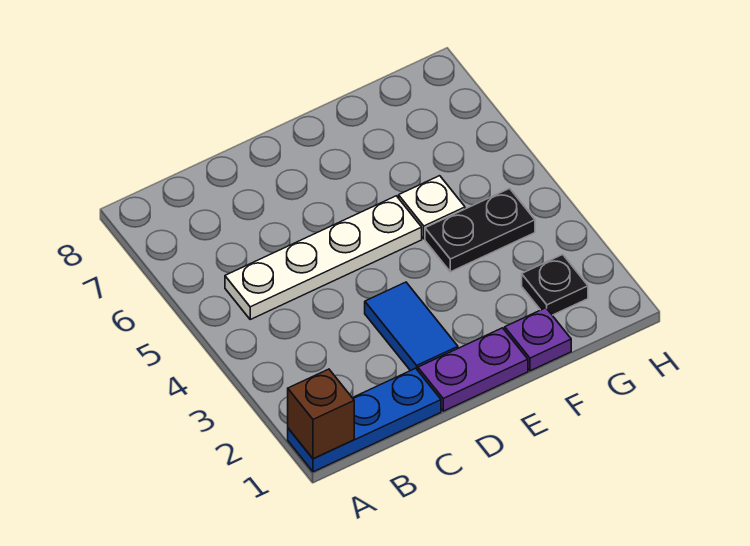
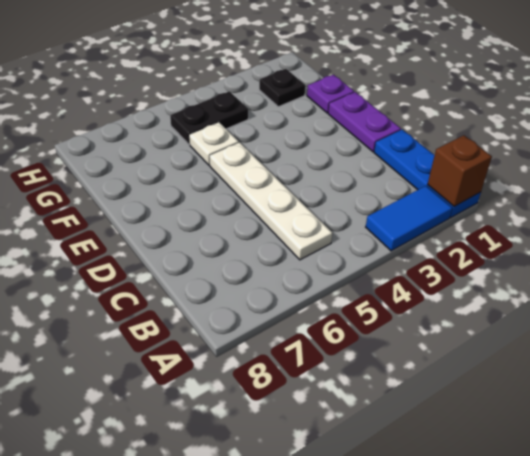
blue tile D2:D3 level 1 -> blue tile A2:A3 level 1
black plate F4:G4 level 1 -> black plate G4:G5 level 1

